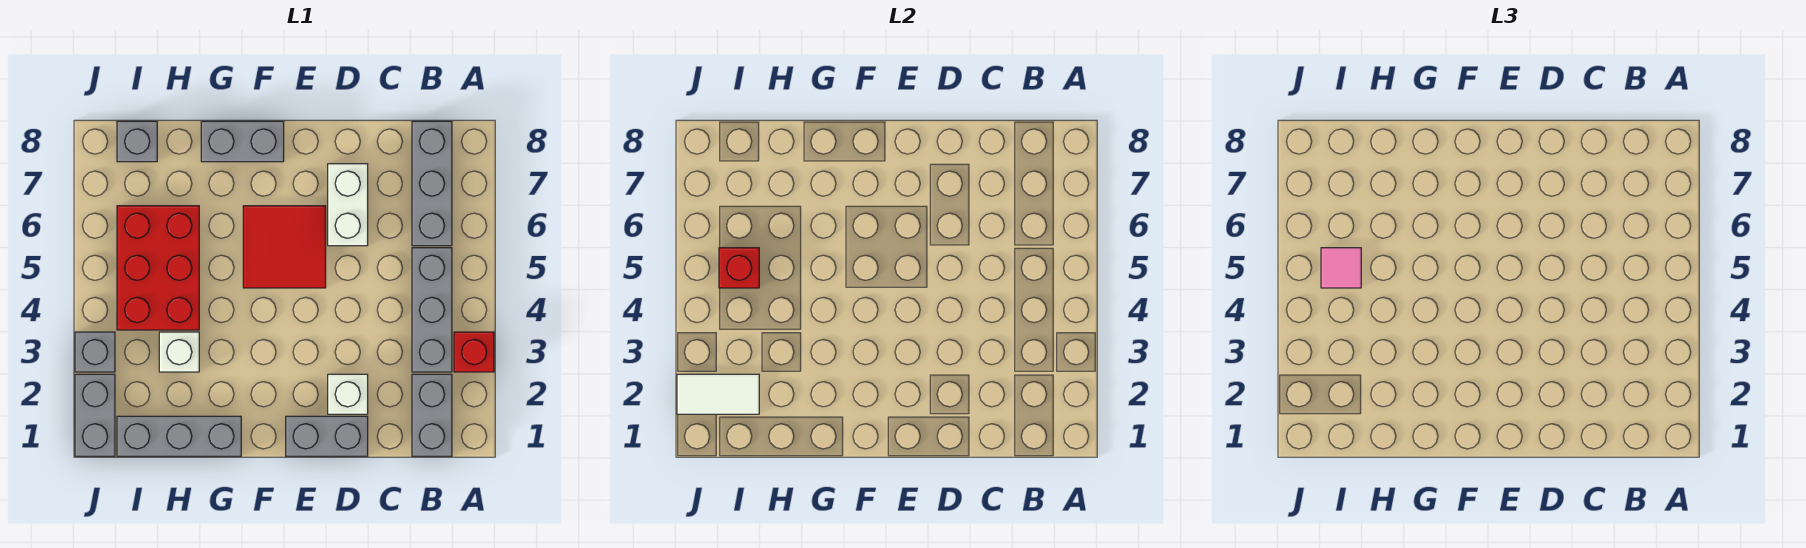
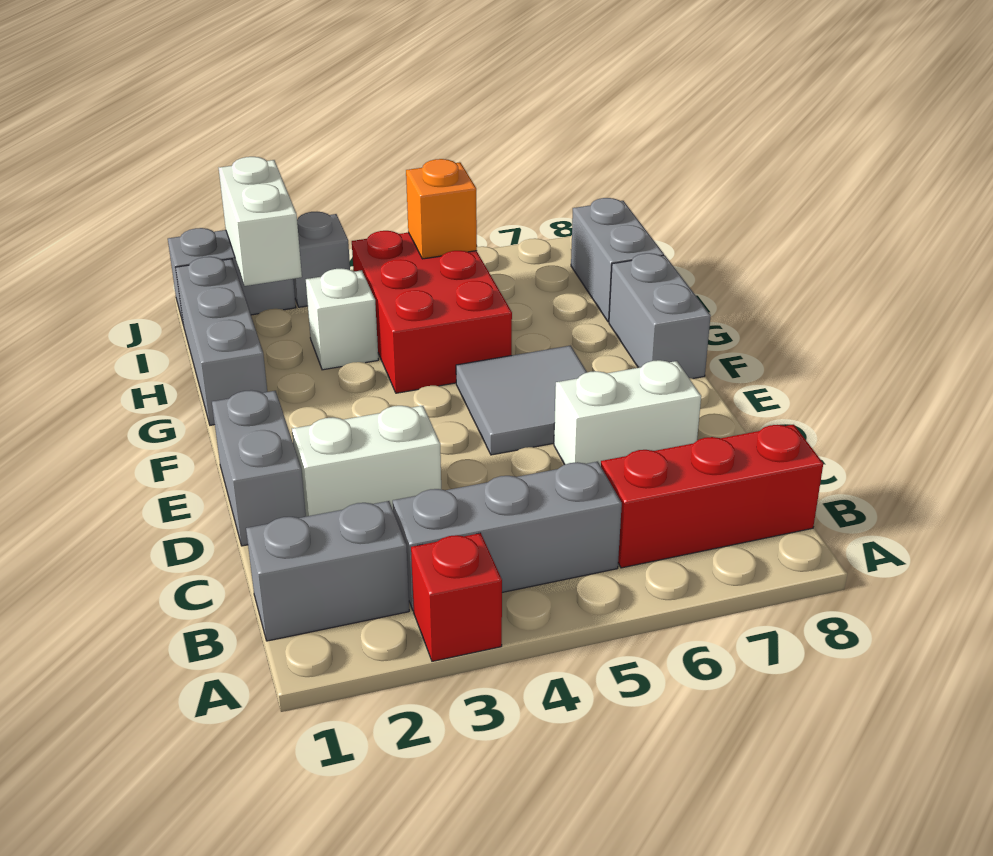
grey brick B6:B8 level 1 -> red brick B6:B8 level 1
white brick D2 level 1 -> white brick D2:D3 level 1
red tile E5:F6 level 1 -> grey tile E5:F6 level 1
red brick H4:I6 level 1 -> red brick G4:I5 level 1
white tile I2:J2 level 2 -> white brick I2:J2 level 2
red brick I5 level 2 -> orange brick I5 level 2
pink tile I5 level 3 -> none
grey brick I8 level 1 -> grey brick H8:I8 level 1

